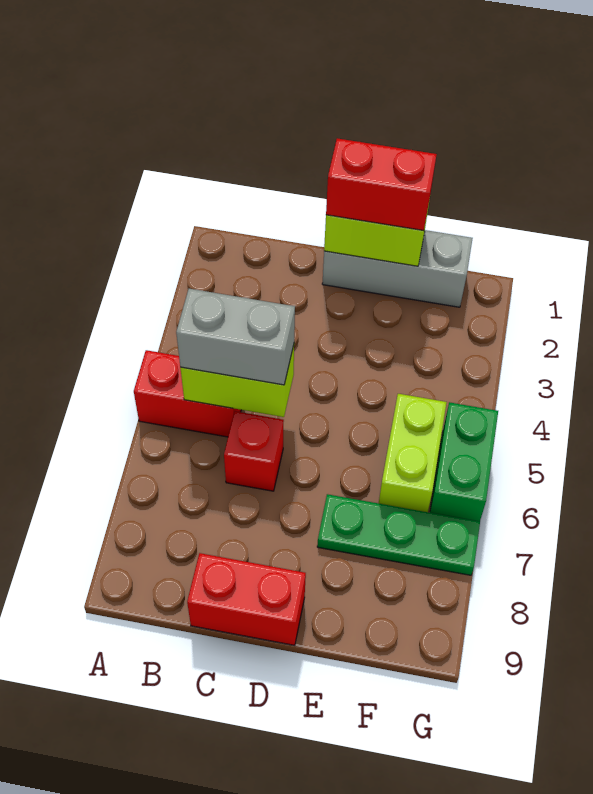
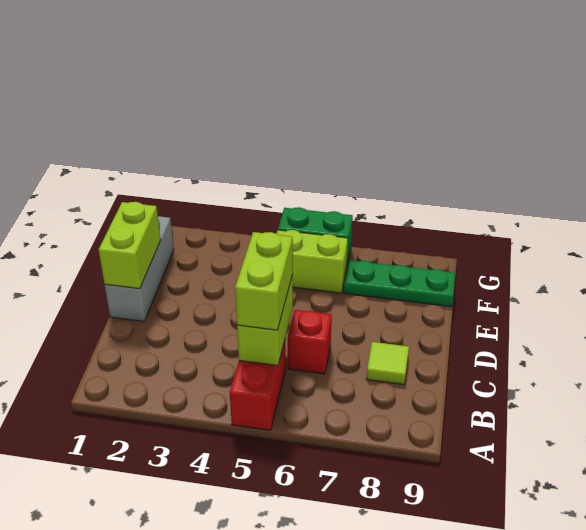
grey brick B5:C5 level 3 -> lime brick B5:C5 level 3
none -> lime tile C8 level 1
red brick C9:D9 level 1 -> none
red brick D1:E1 level 3 -> none
green plate E7:G7 level 1 -> green plate F7:F9 level 1

